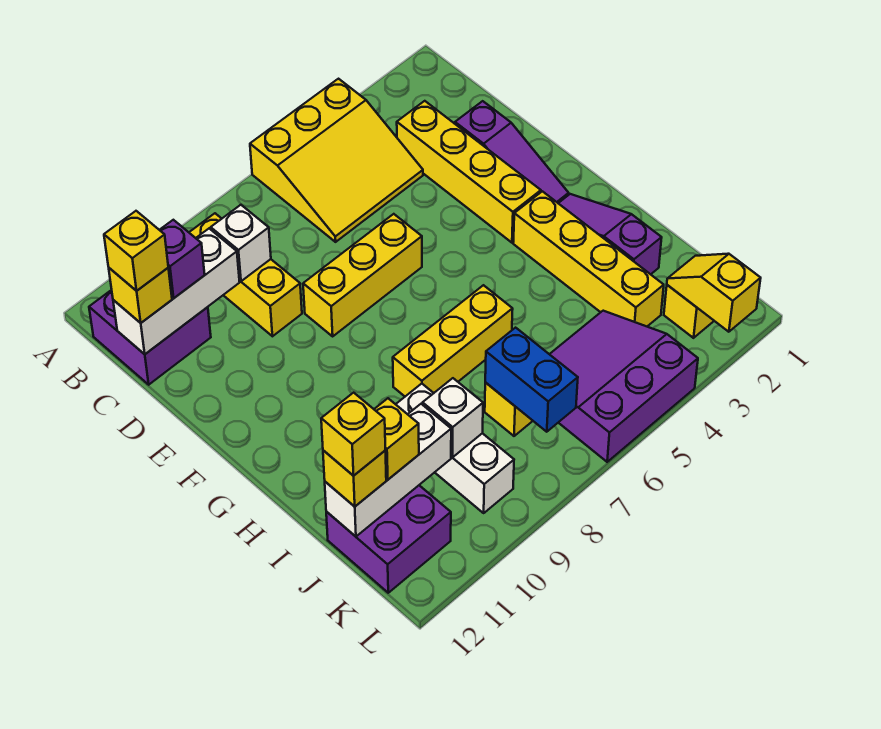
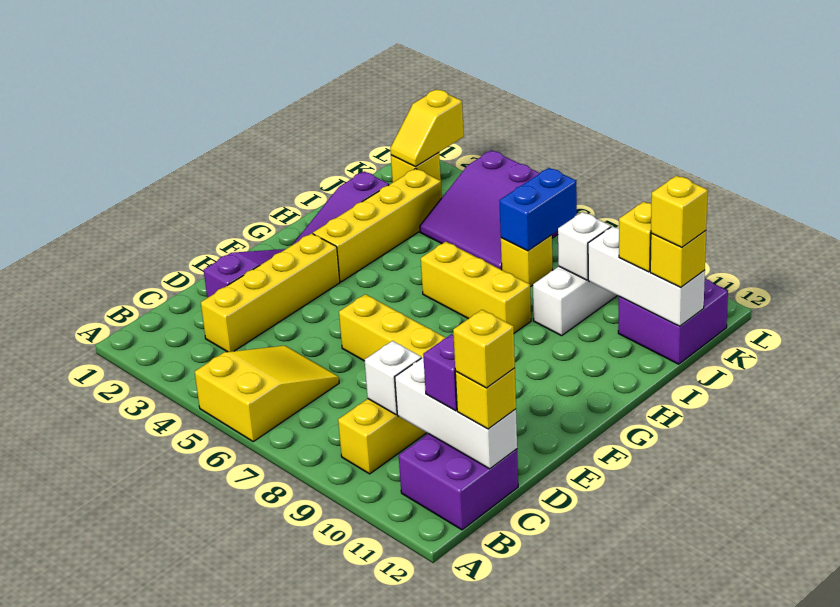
yellow slope A4:C6 level 1 top A -> yellow slope A5:C6 level 1 top A

